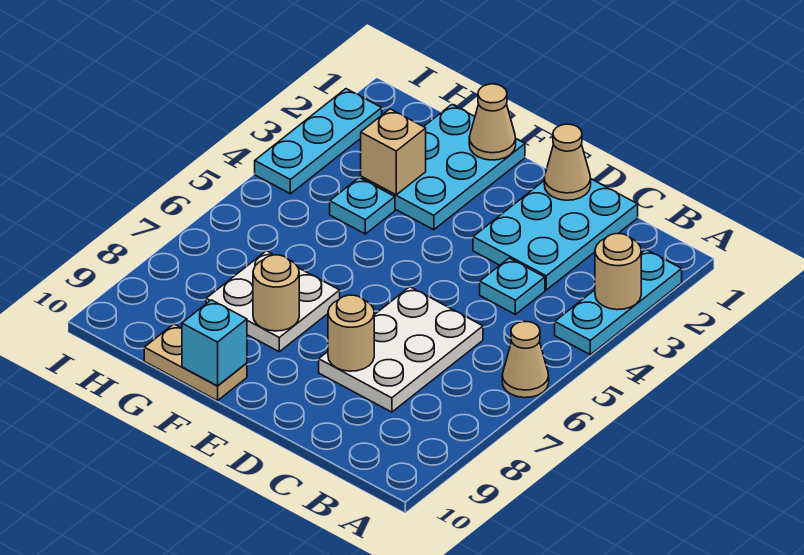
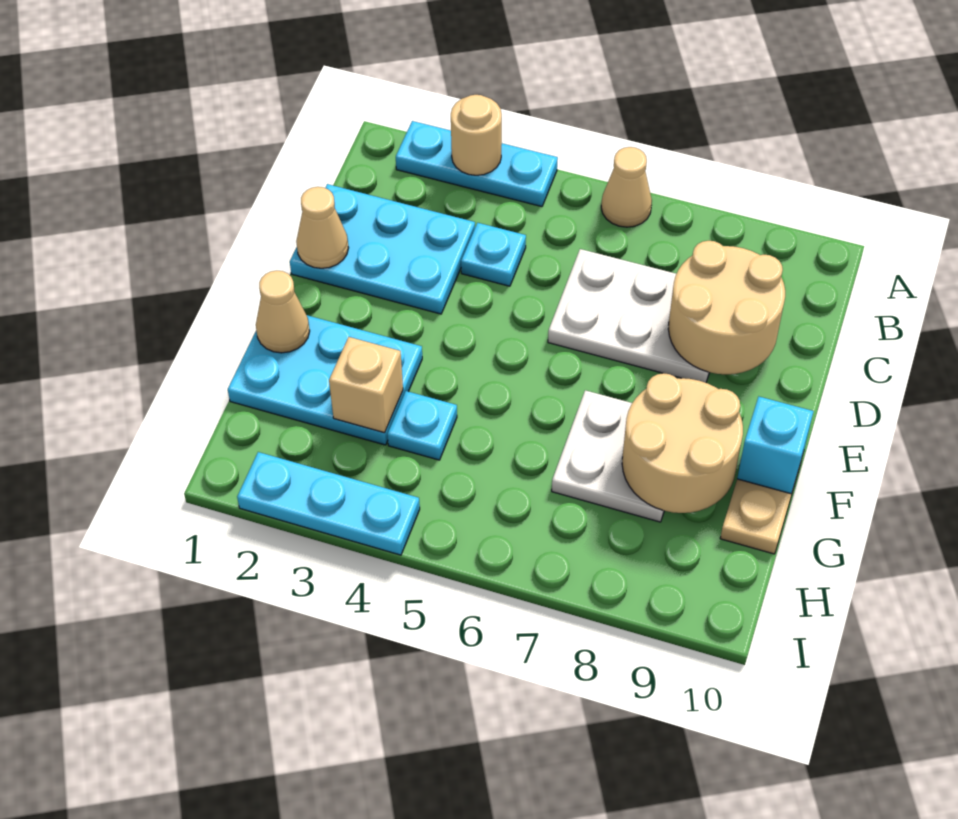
tan round brick D8 level 2 -> tan round brick C8:D9 level 2
tan round brick F8 level 2 -> tan round brick F8:G9 level 2

